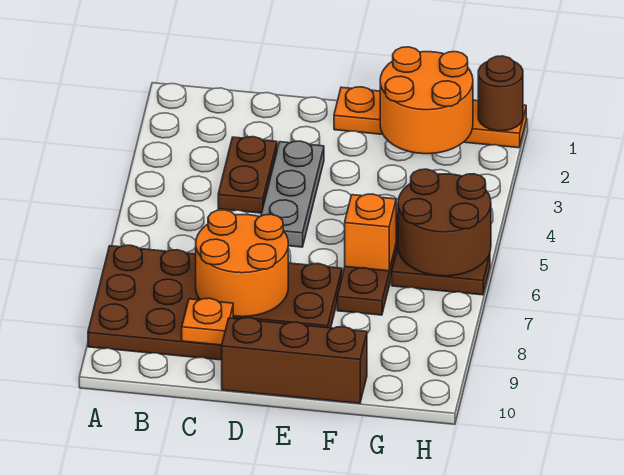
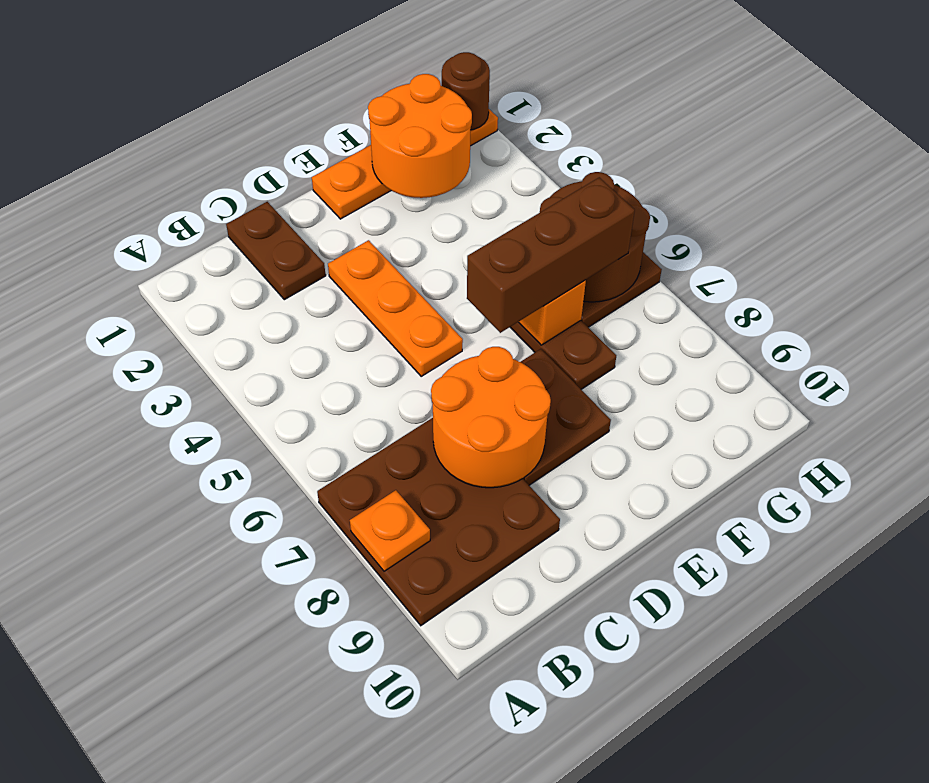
brown plate C3:C4 level 1 -> brown plate C1:C2 level 1
orange plate C9 level 2 -> orange plate A8 level 2
grey plate D3:D5 level 1 -> orange plate D3:D5 level 1
brown brick D10:F10 level 1 -> brown brick E6:G6 level 3

